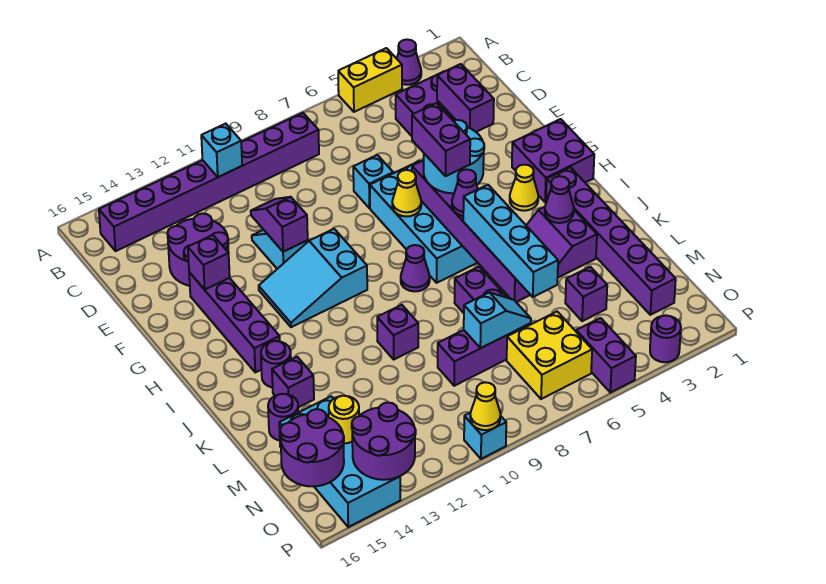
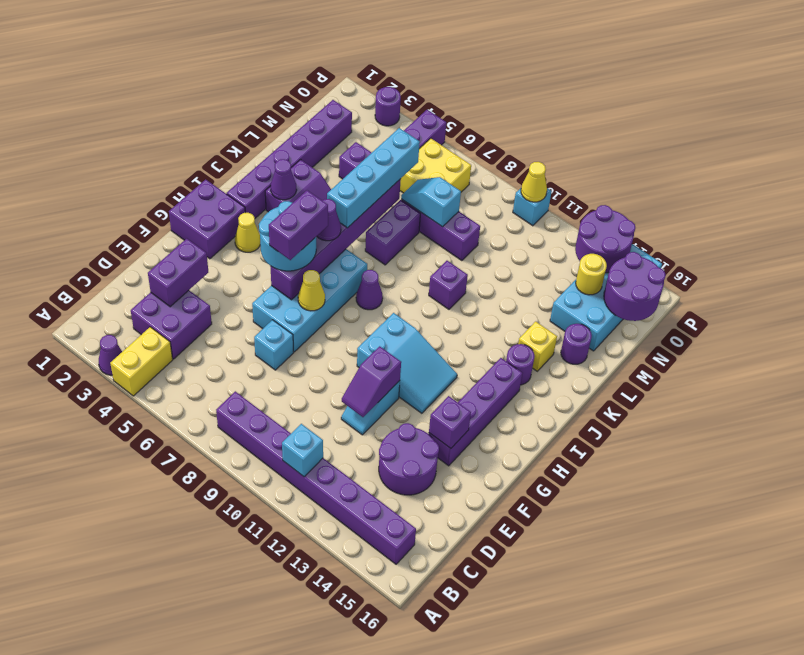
yellow brick A4:A5 level 1 -> yellow brick A4:B4 level 1
purple brick K14 level 1 -> yellow brick K14 level 1

